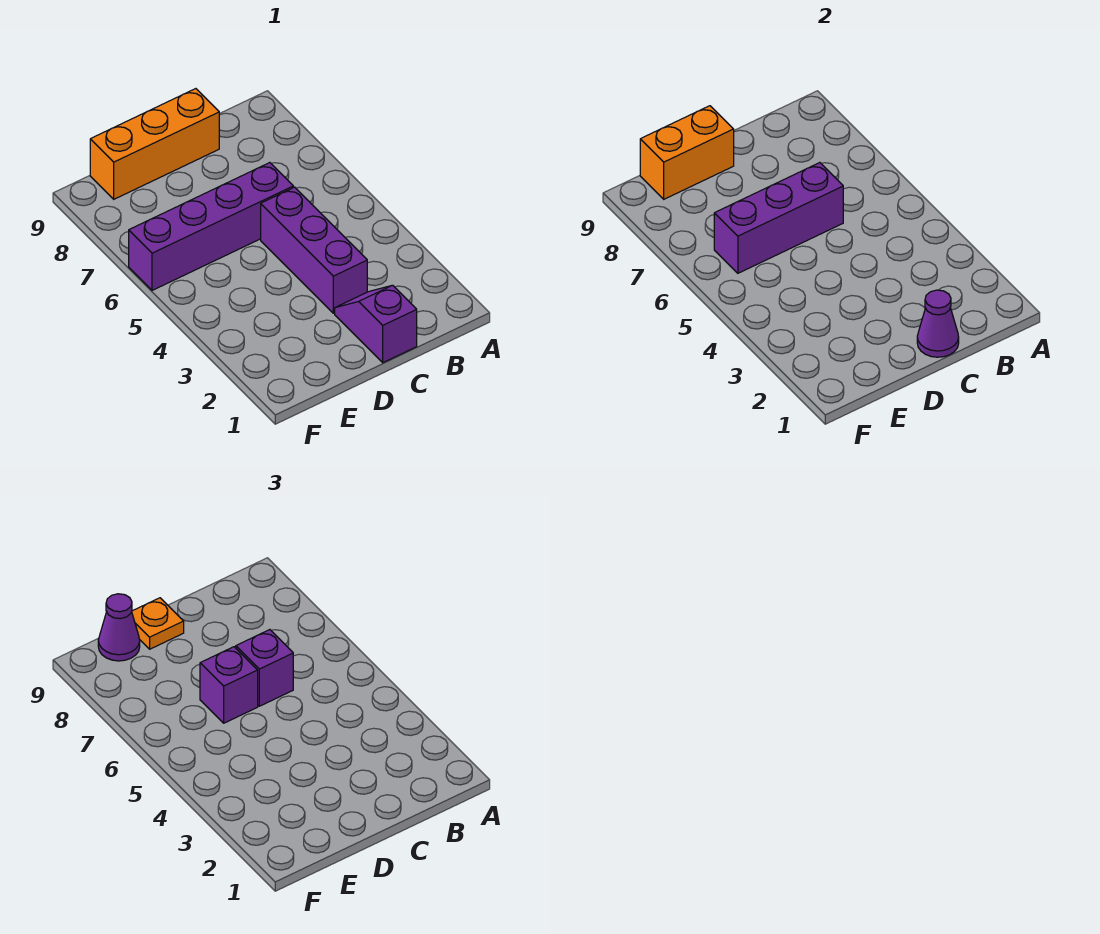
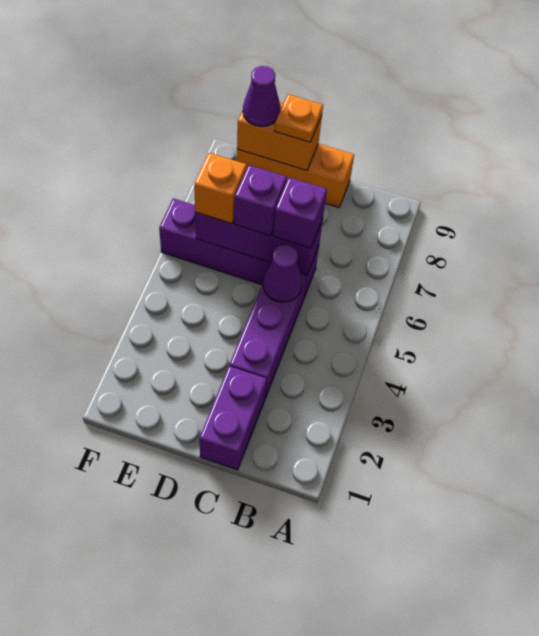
purple slope C1:C2 level 1 top 1 -> purple brick C1:C2 level 1
purple cone C1 level 2 -> purple cone C5 level 2
none -> orange brick E6 level 3

